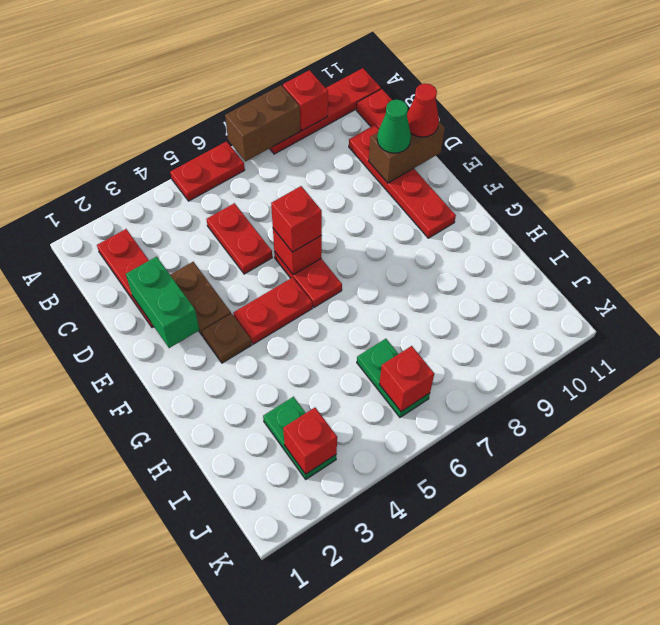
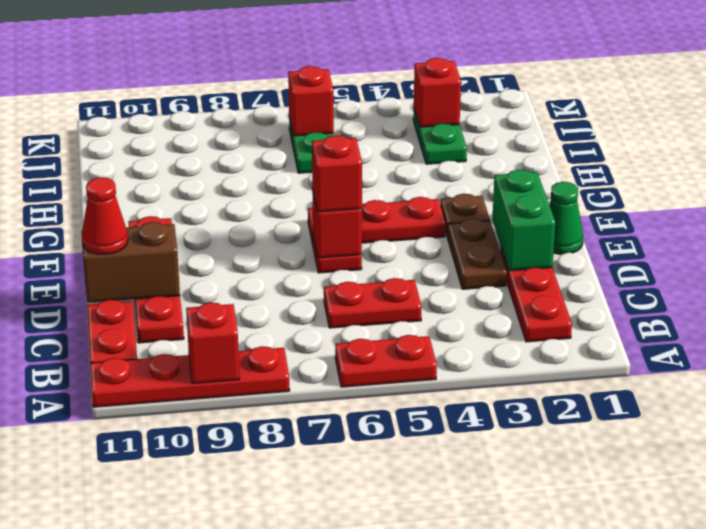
brown brick A7:A8 level 2 -> none
red plate C5:D5 level 1 -> red plate C5:C6 level 1
green cone D10 level 3 -> green cone E1 level 1

